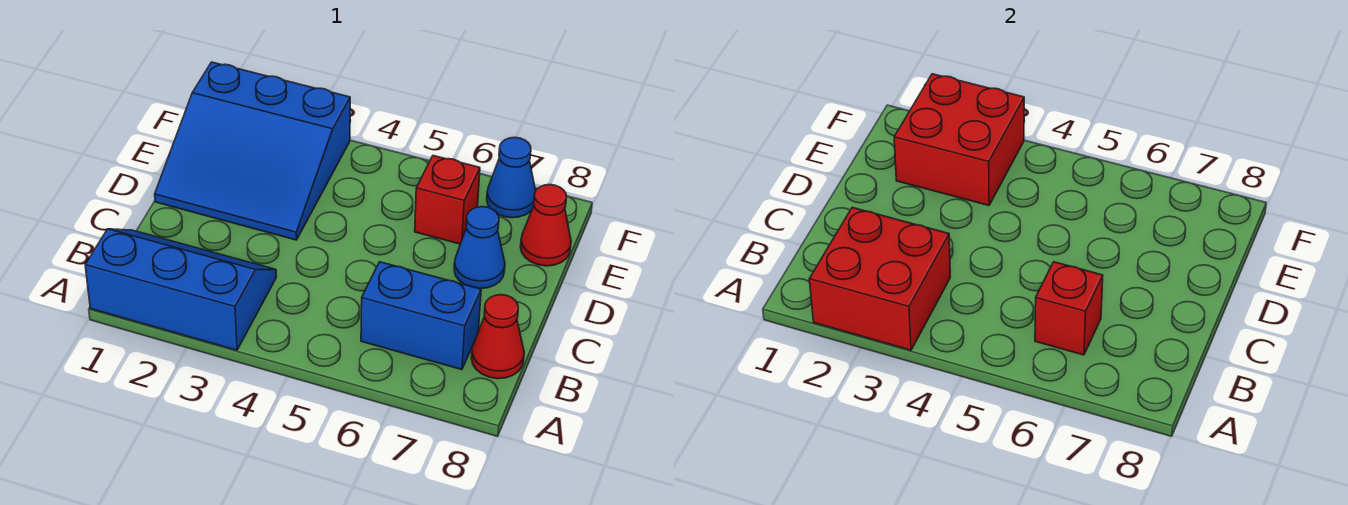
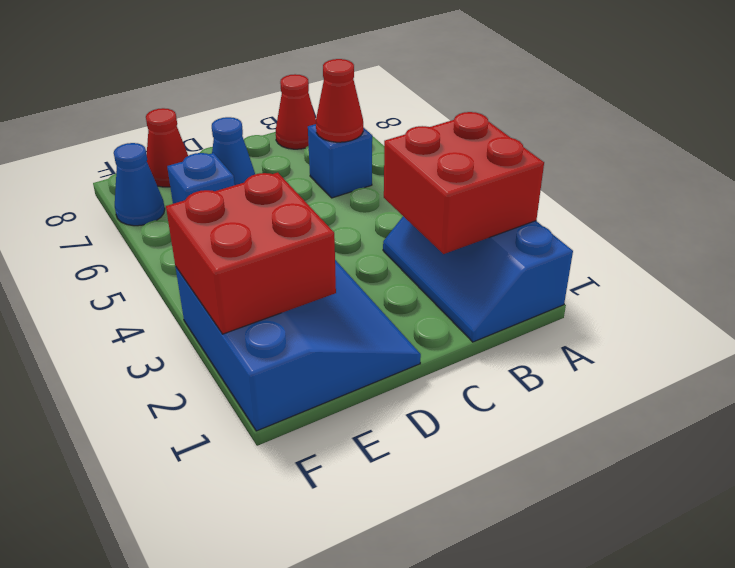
blue brick B6:B7 level 1 -> blue brick B6 level 1
red brick B6 level 2 -> red cone B6 level 2
red brick E6 level 1 -> blue brick E6 level 1

